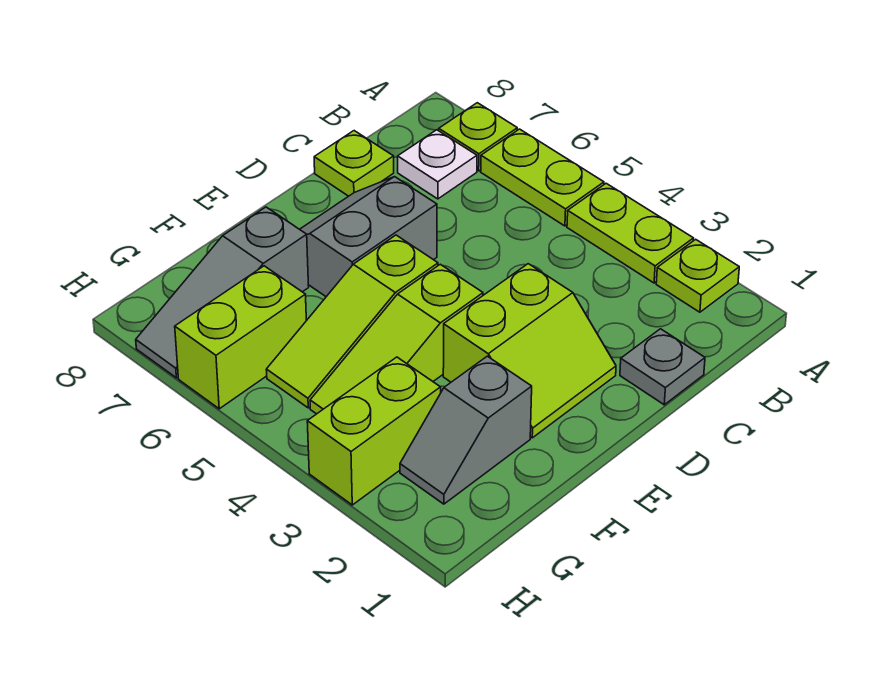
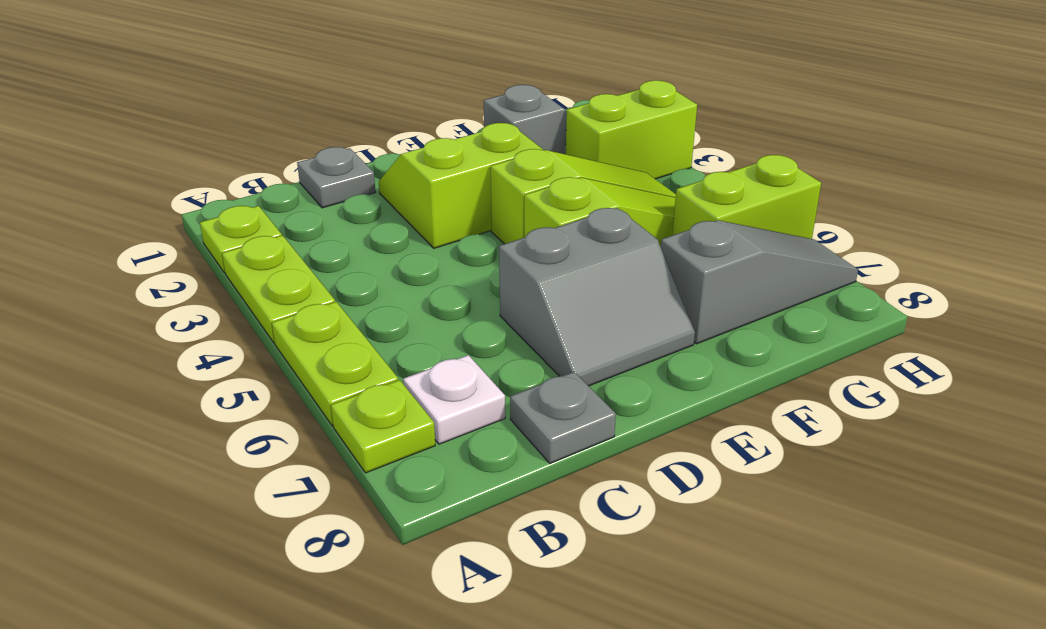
lime plate C8 level 1 -> grey plate C8 level 1

